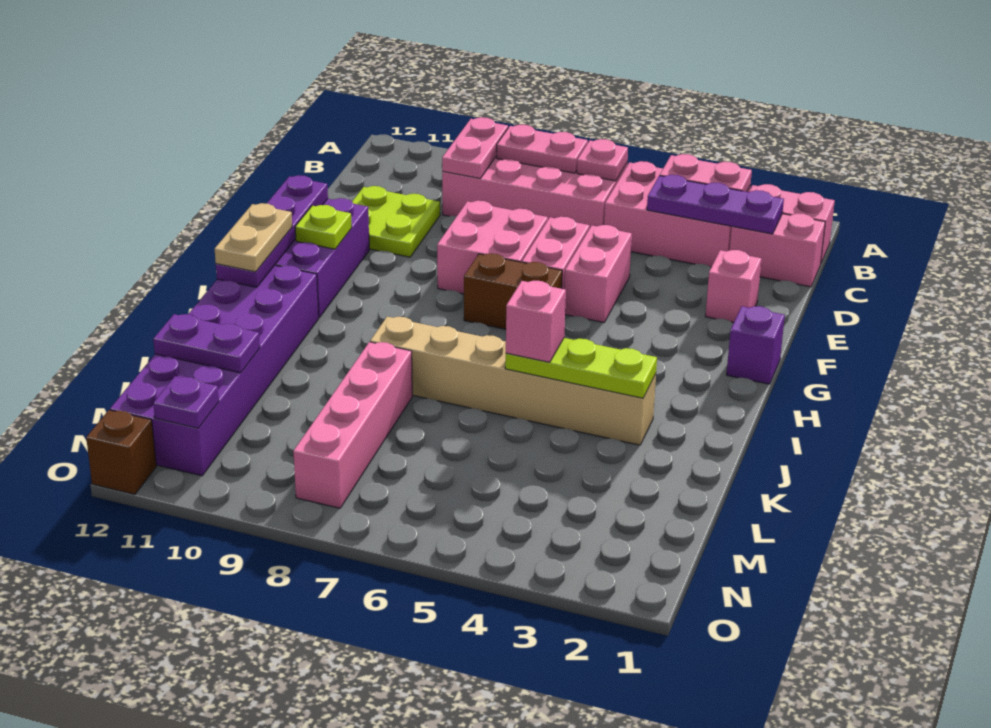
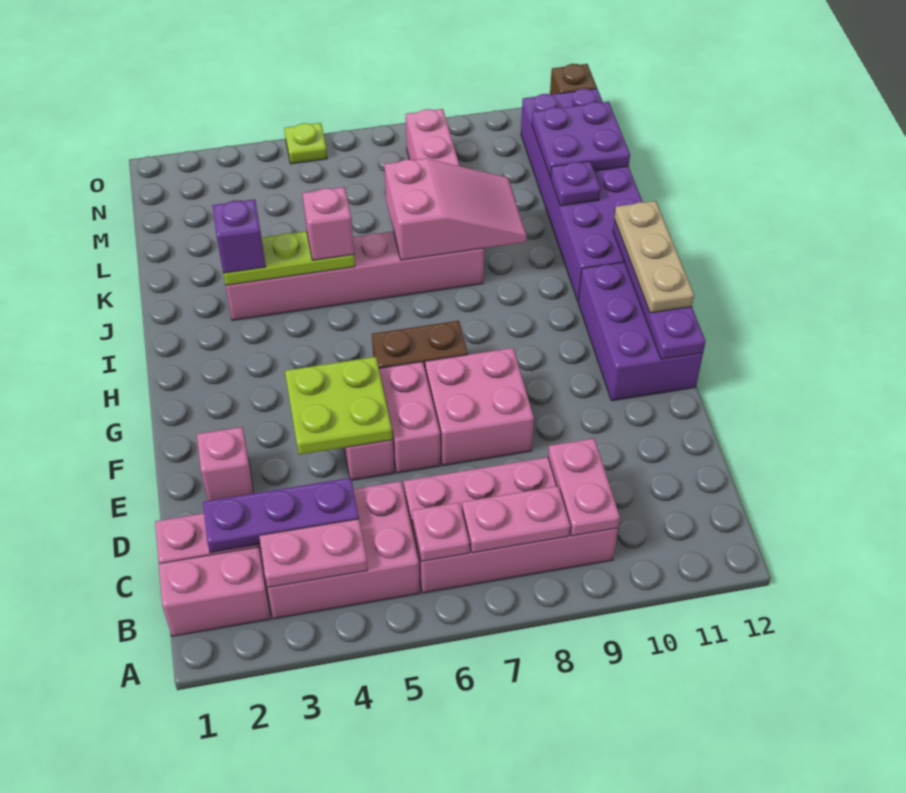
lime plate D10:E11 level 1 -> lime plate E4:F5 level 2
purple brick G1 level 1 -> purple brick J3 level 3
lime plate G11 level 2 -> lime plate O5 level 1
tan plate H12:I12 level 3 -> tan plate G12:I12 level 3
tan brick J3:J8 level 1 -> pink brick J3:J8 level 1
none -> pink slope J7:K9 level 2 top 7
purple plate L11:L12 level 2 -> purple plate L11:M12 level 2
purple plate N11 level 2 -> purple plate K11 level 2

